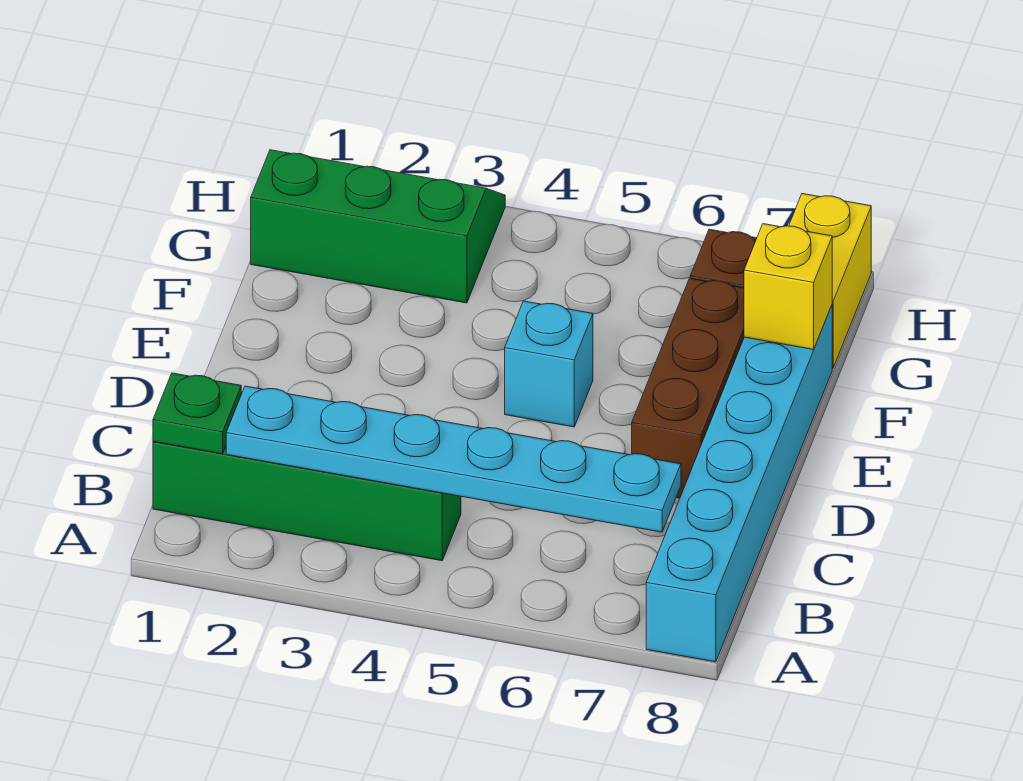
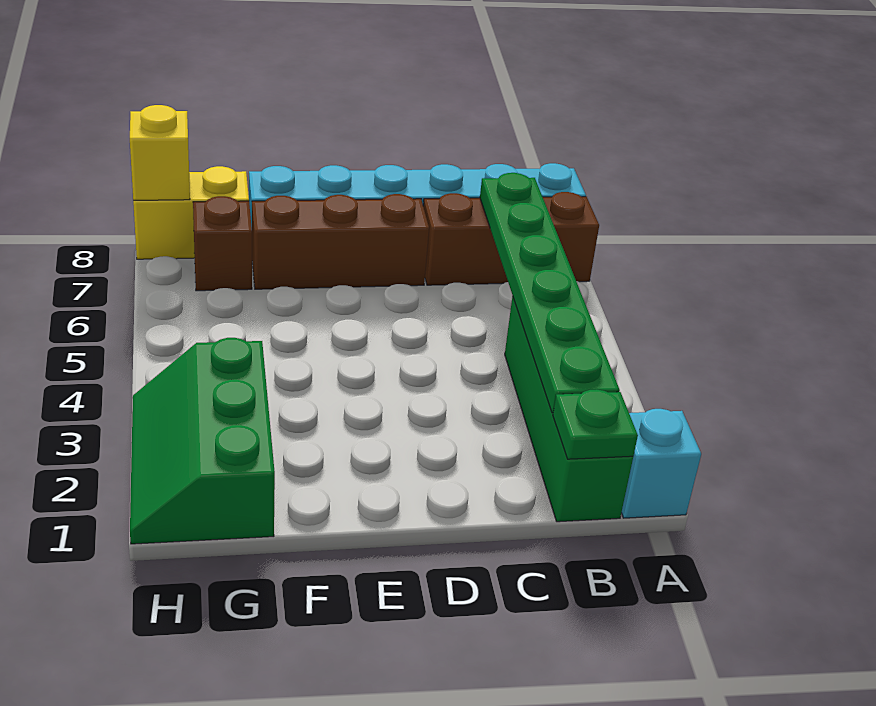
none -> brown brick A7:C7 level 1
cyan plate B2:B7 level 2 -> green plate B2:B7 level 2
cyan brick E5 level 1 -> cyan brick A1 level 1
yellow brick F8 level 2 -> yellow brick H8 level 2

